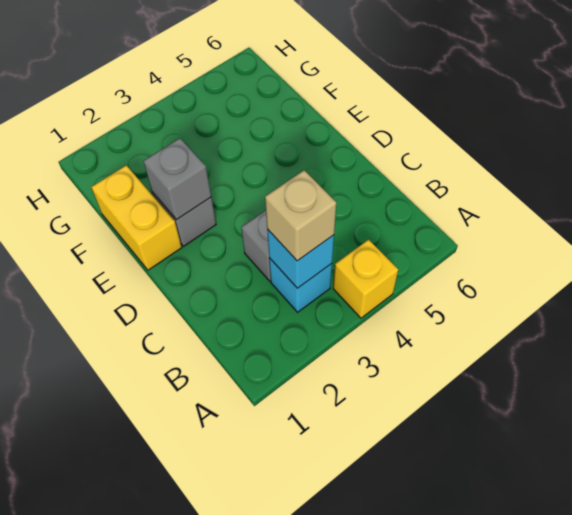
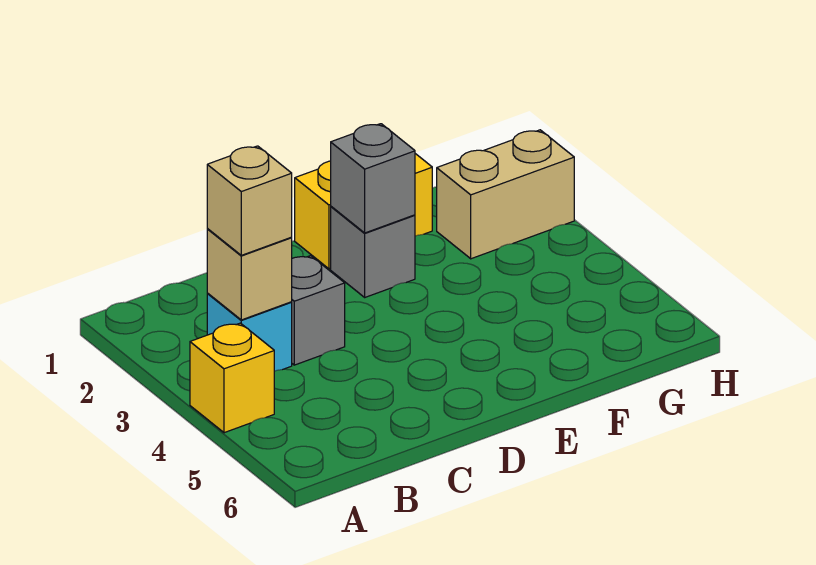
cyan brick B3 level 2 -> tan brick B3 level 2
none -> tan brick G2:H2 level 1

